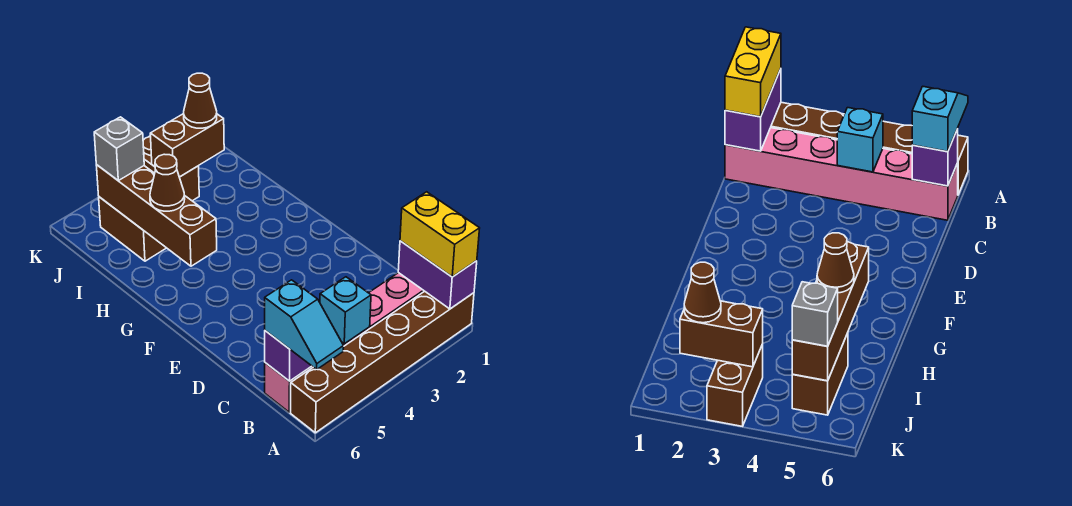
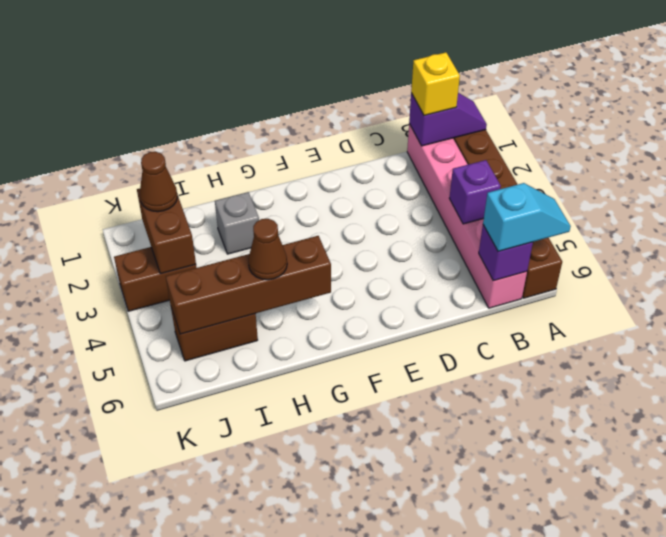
purple brick A1:B1 level 2 -> purple slope A1:B1 level 2 top B
yellow brick A1:B1 level 3 -> yellow brick B1 level 3
cyan brick B4 level 2 -> purple brick B4 level 2
grey brick J5 level 3 -> grey brick H2 level 1

